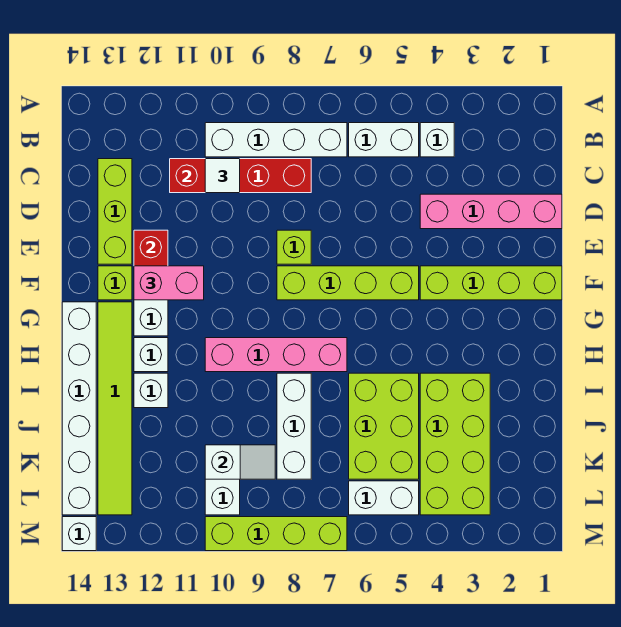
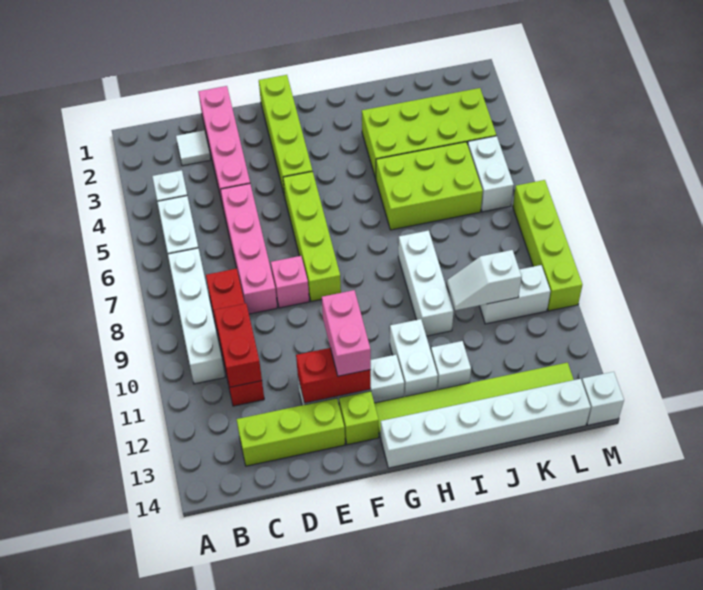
white tile C10 level 3 -> white tile C2 level 1
lime brick E8 level 1 -> pink brick E8 level 1
pink brick H7:H10 level 1 -> pink brick D5:D8 level 1
white brick H12 level 1 -> white brick H11:H12 level 1
white brick I8:K8 level 1 -> white brick I8:I10 level 1
white slope K9:K10 level 2 top 10 -> white slope J10:K10 level 2 top K

